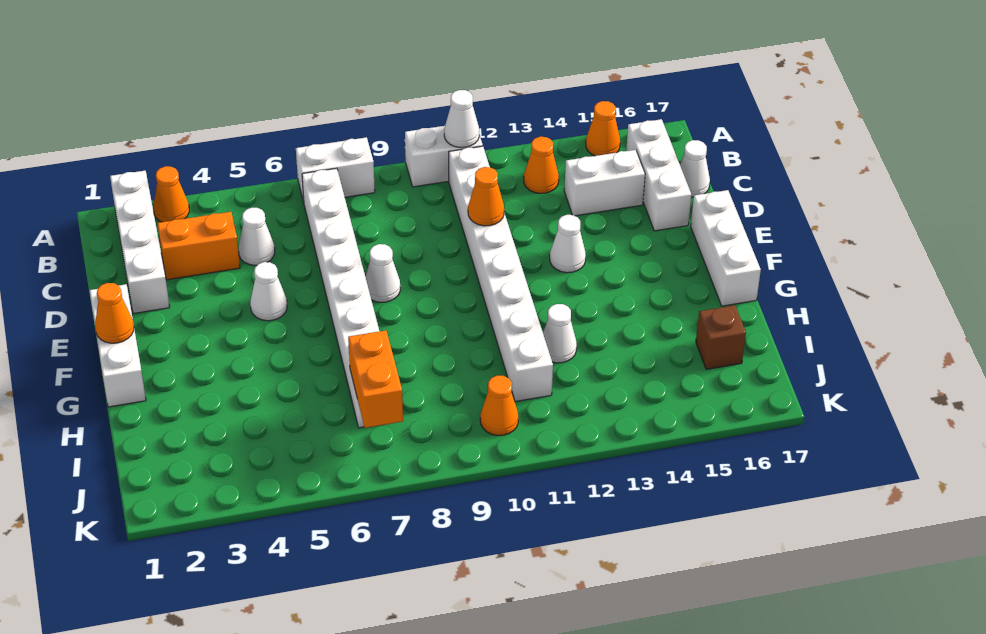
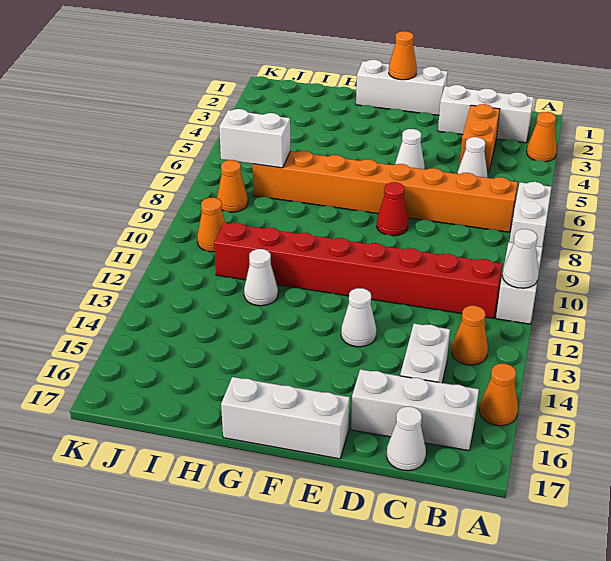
white brick A2:D2 level 1 -> white brick B2:D2 level 1
white brick B7:I7 level 1 -> orange brick B7:I7 level 1
white brick B11:I11 level 1 -> red brick B11:I11 level 1
orange cone D11 level 2 -> orange cone J8 level 1
white cone E8 level 1 -> red cone E8 level 1
orange brick I7:J7 level 2 -> white brick I7:J7 level 2
brown brick I16 level 1 -> none

